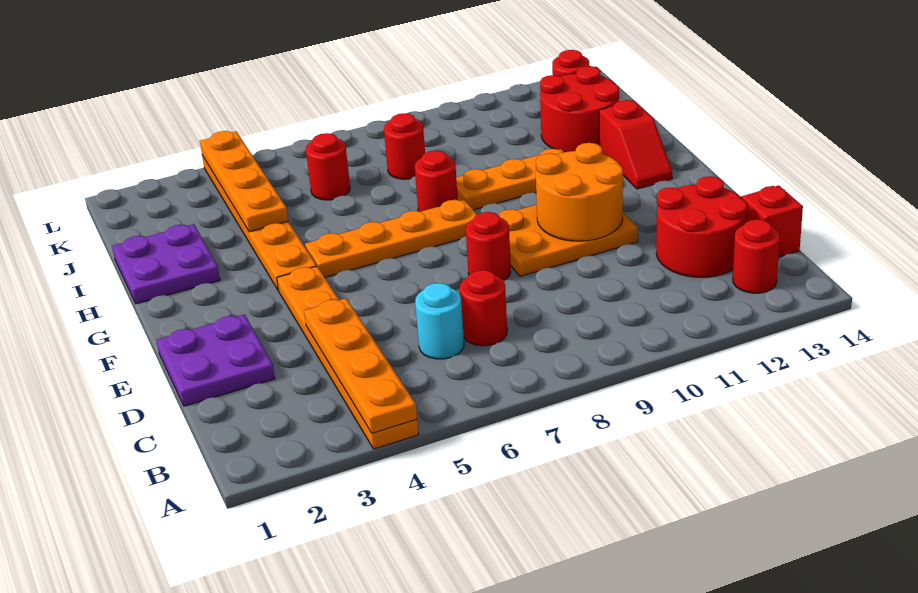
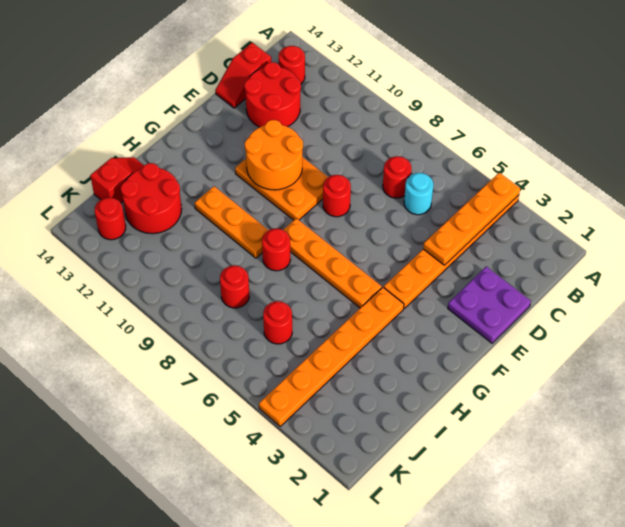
red slope G13:H13 level 1 top H -> red slope I14:J14 level 1 top J
purple plate H1:I2 level 1 -> none
orange plate I4:L4 level 2 -> none

